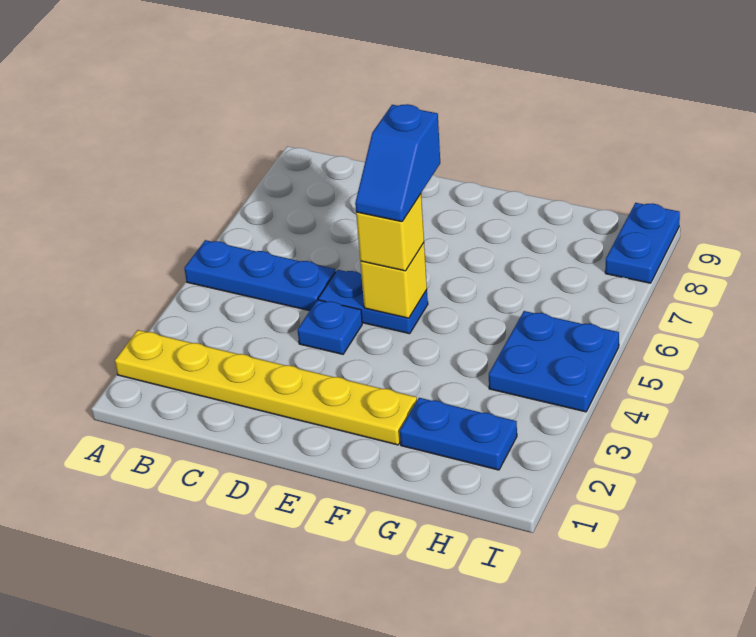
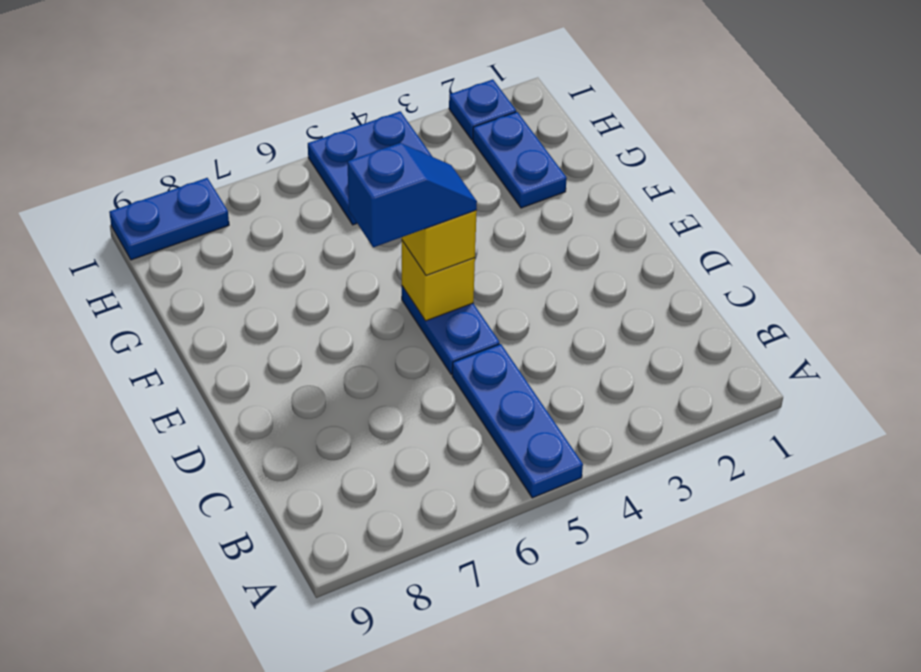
yellow plate A2:F2 level 1 -> none
blue plate D4 level 1 -> blue plate I2 level 1

